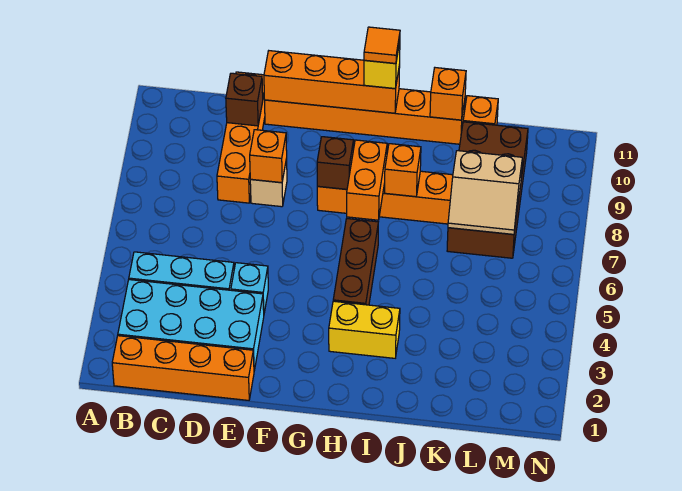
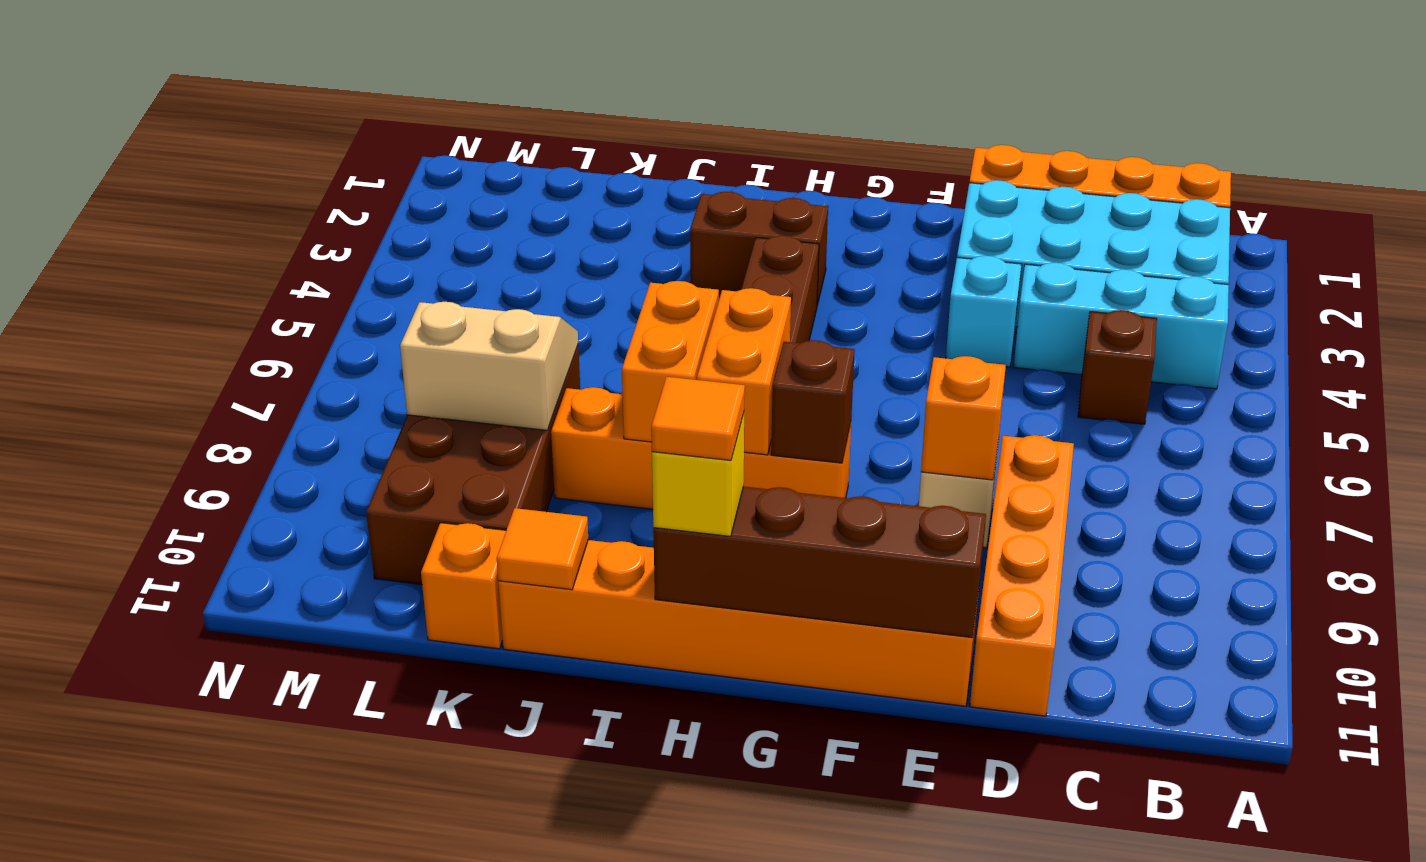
brown brick D10 level 2 -> brown brick C5 level 1
orange brick E11:H11 level 2 -> brown brick E11:H11 level 2
yellow brick H3:I3 level 1 -> brown brick H3:I3 level 1
orange brick I8 level 2 -> orange brick I7:I8 level 2
orange brick J11 level 2 -> orange tile J11 level 2

